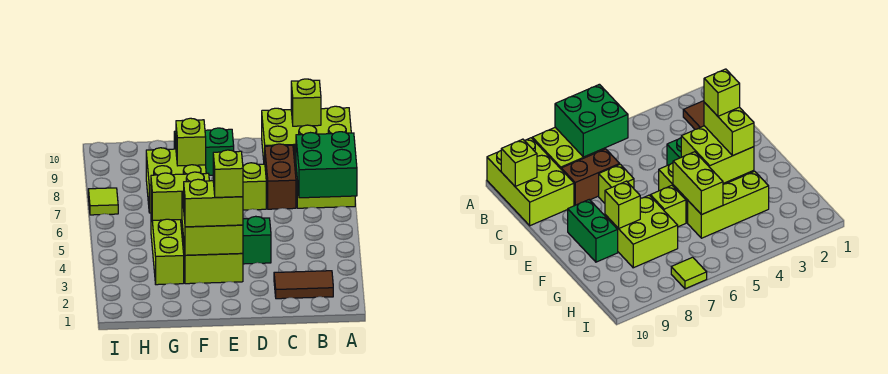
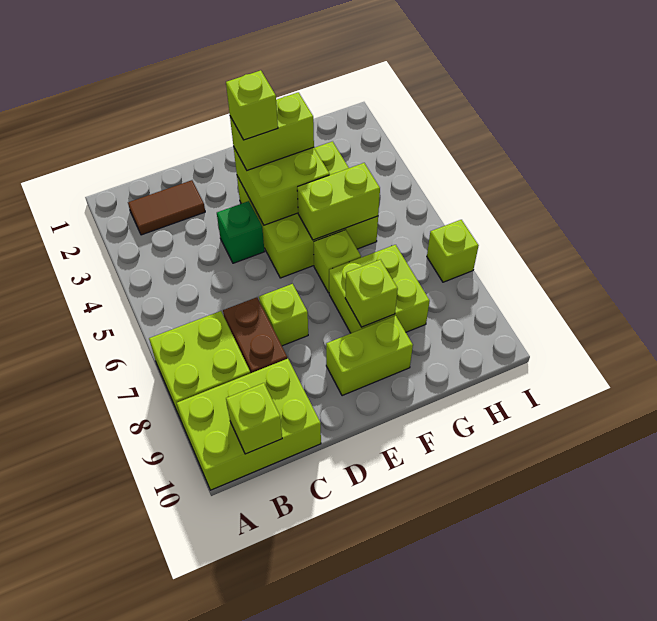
green brick A6:B7 level 2 -> none
green brick E9:F9 level 1 -> lime brick E9:F9 level 1
lime tile I7 level 1 -> lime brick I7 level 1

